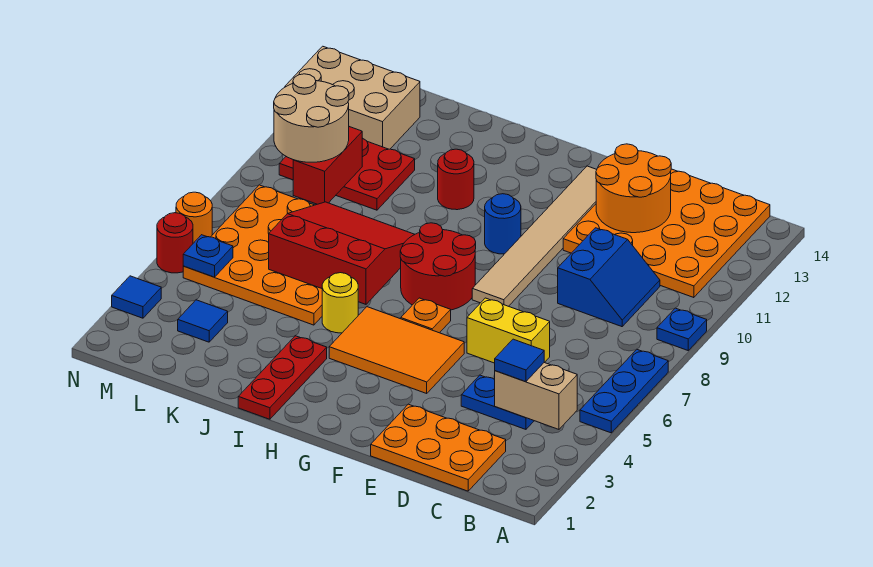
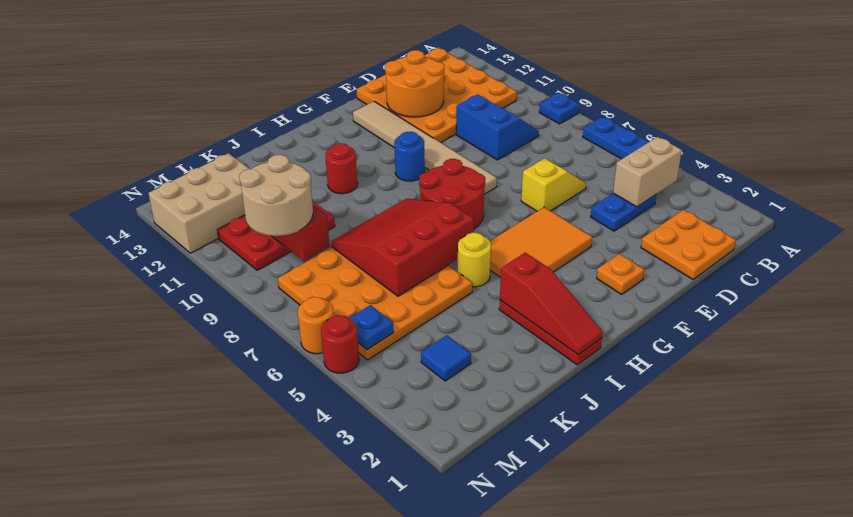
orange plate C1:E2 level 1 -> orange plate C1:D2 level 1
blue tile C4 level 3 -> none
yellow brick D6:E6 level 1 -> yellow slope D6:E6 level 1 top E
orange plate G6 level 1 -> orange plate F2 level 1
none -> red slope I1:I3 level 2 top 3
blue tile N3 level 1 -> none

